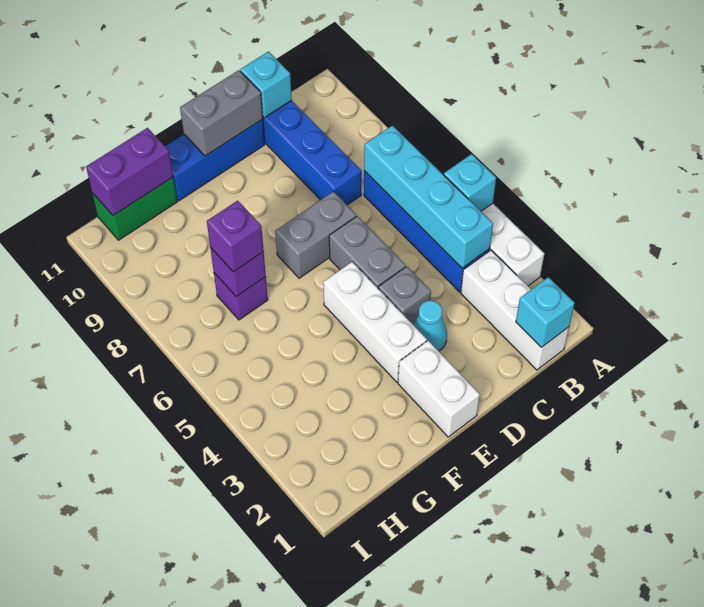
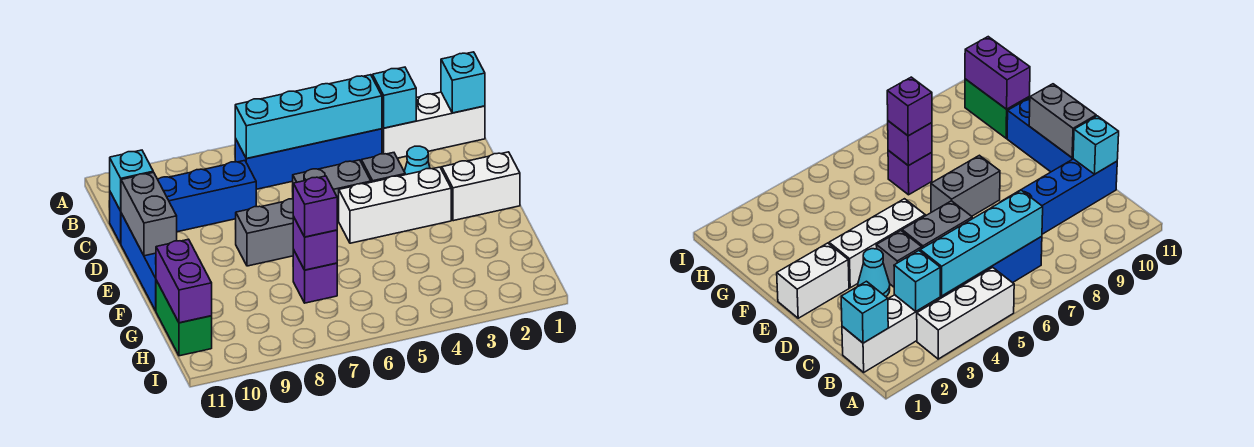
cyan brick A5 level 2 -> cyan brick B3 level 2
grey brick D7:E7 level 1 -> grey brick E7:E8 level 1

